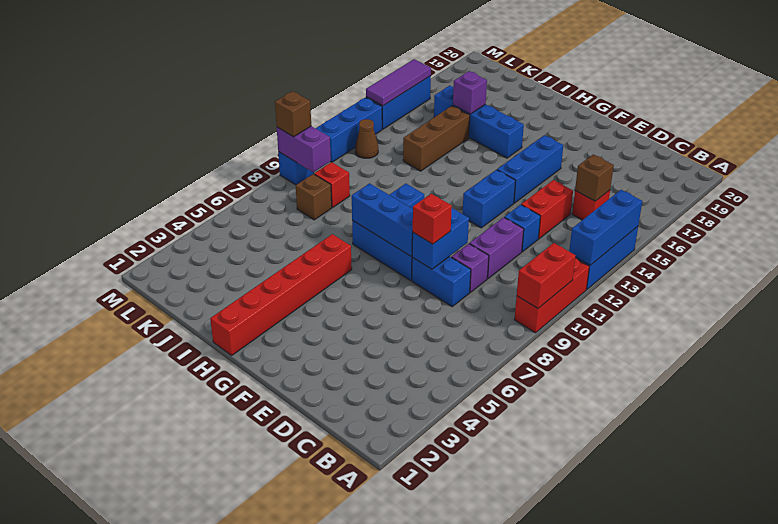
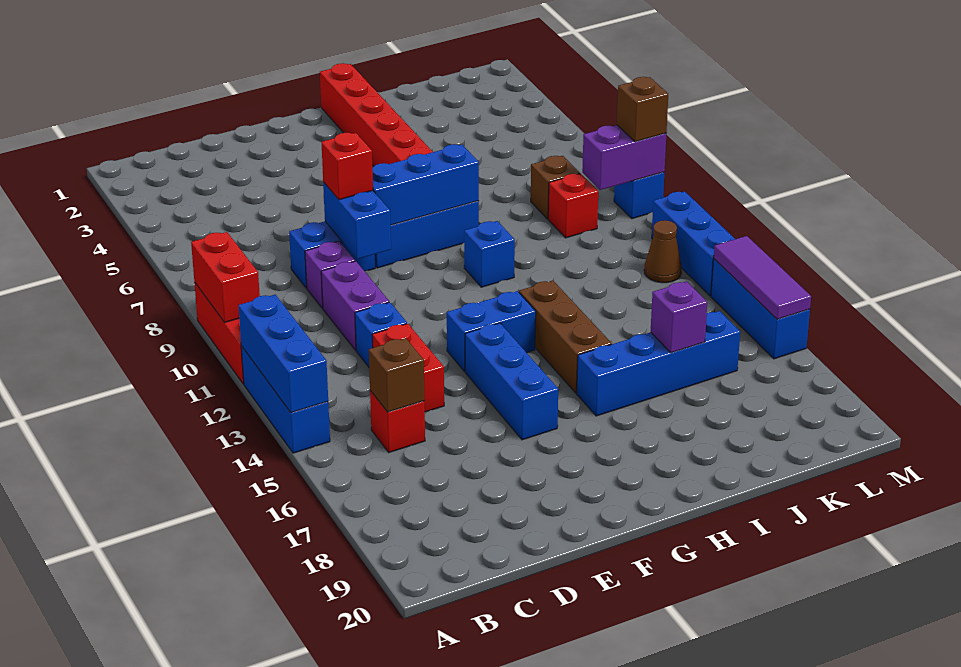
blue brick F12:F13 level 1 -> blue brick F13:G13 level 1
brown brick J13:J15 level 1 -> brown brick H13:H15 level 1

